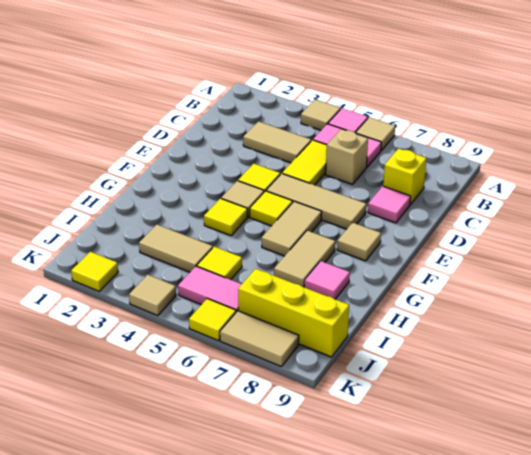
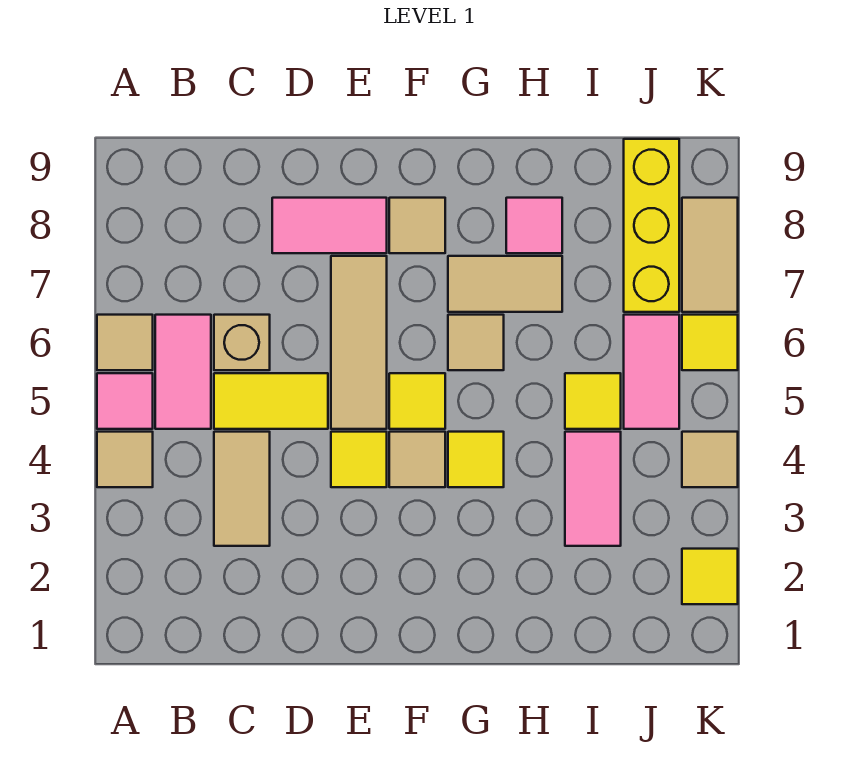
yellow brick C8 level 1 -> none
pink tile D8 level 1 -> pink tile D8:E8 level 1
tan tile F6:G6 level 1 -> tan tile G6 level 1
tan tile I3:I4 level 1 -> pink tile I3:I4 level 1

